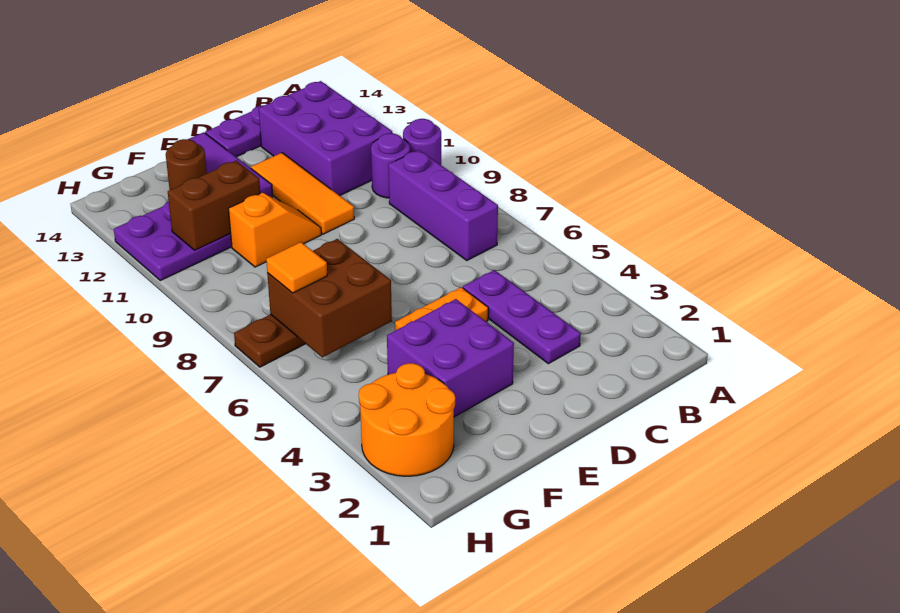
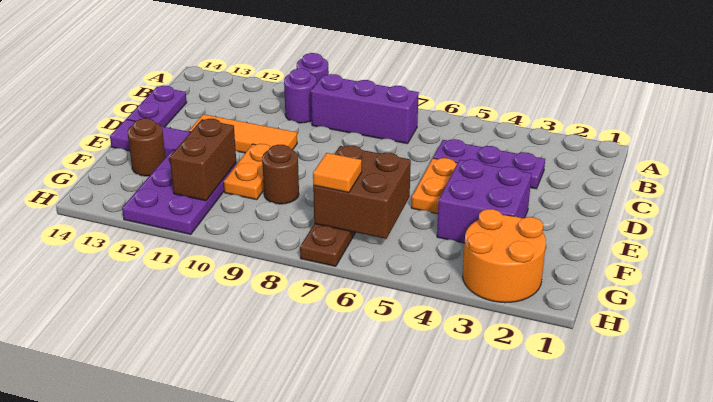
purple brick B11:C13 level 1 -> none
orange slope E10:F10 level 1 top F -> orange plate E10:F10 level 1
none -> brown round brick F9 level 1

